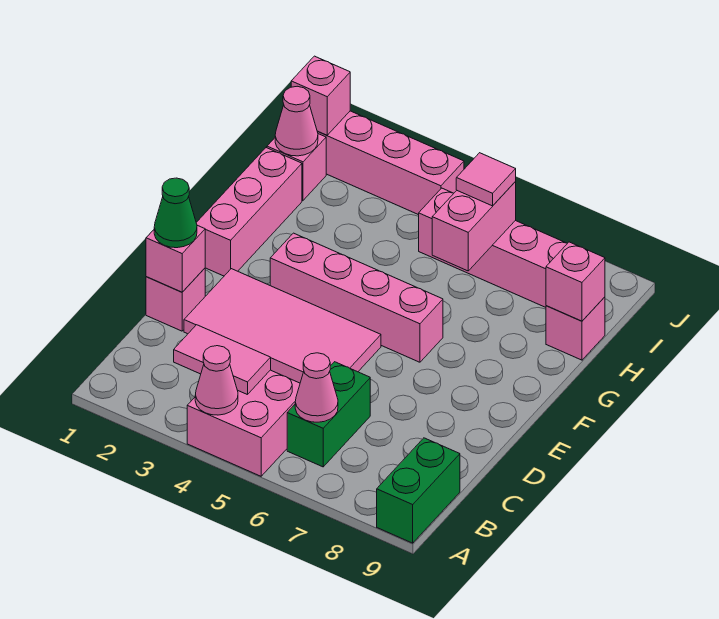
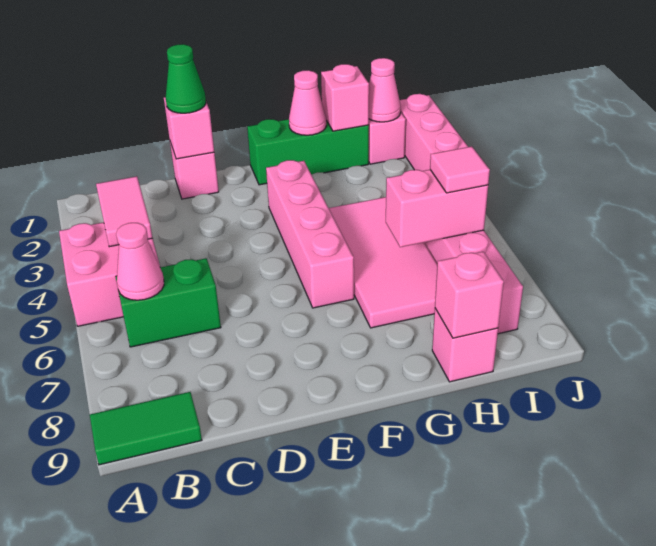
pink cone A4 level 2 -> pink cone G1 level 2
green brick A9:B9 level 1 -> green tile A9:B9 level 1
pink tile D2:E5 level 1 -> pink tile G4:H7 level 1
pink brick F1:H1 level 1 -> green brick F1:H1 level 1
pink brick J1 level 2 -> pink brick H1 level 2

